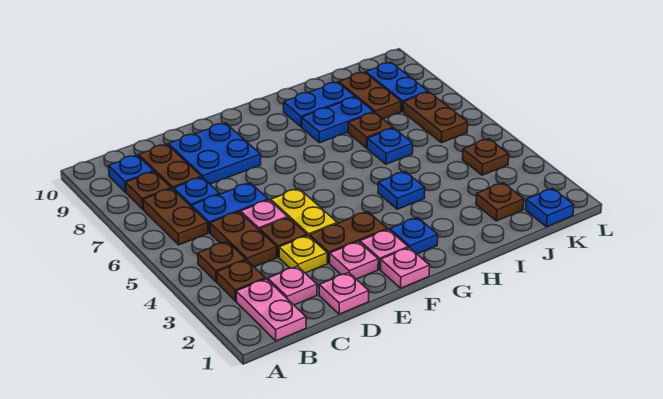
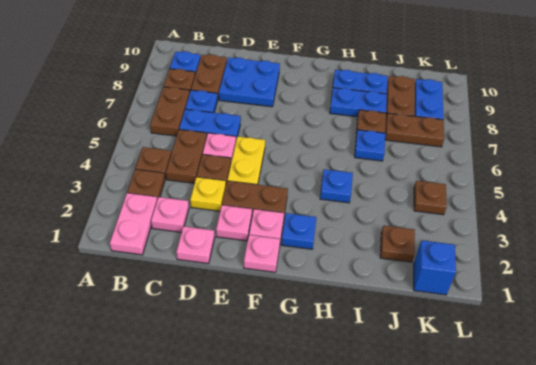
blue plate K1 level 1 -> blue brick K1 level 1
brown plate K6:K7 level 1 -> brown plate J7:K7 level 1

